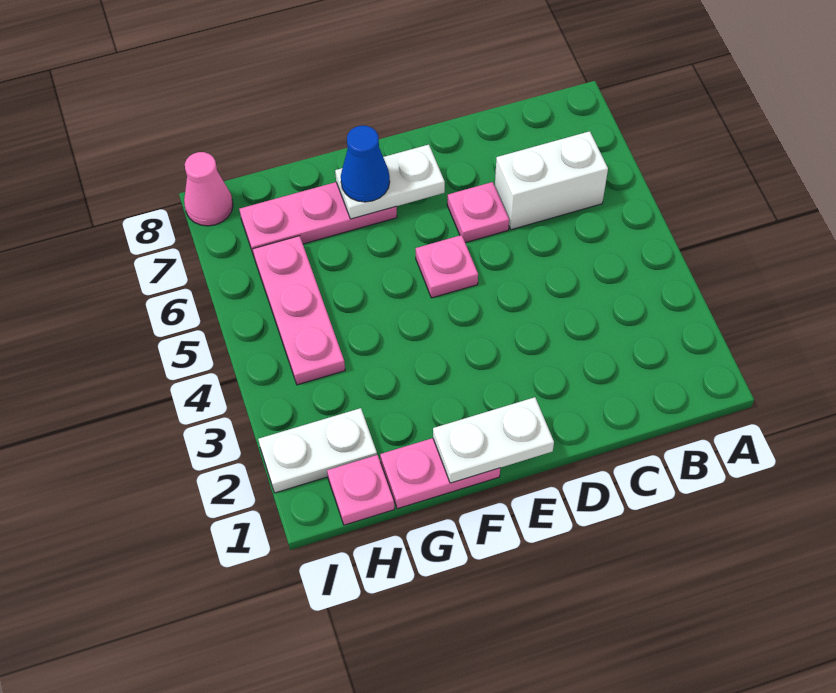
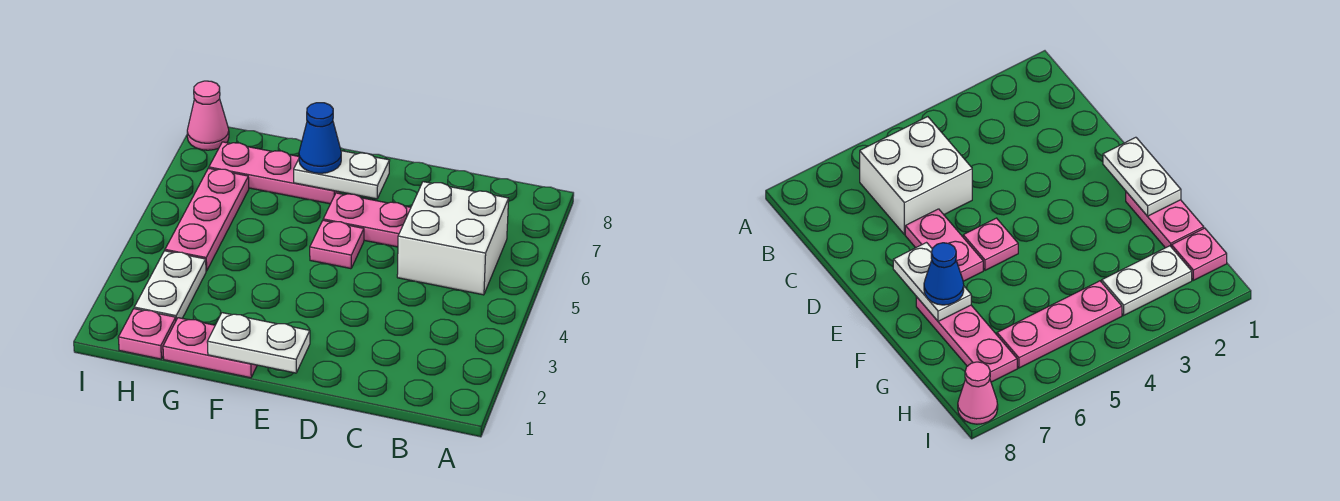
white brick B6:C6 level 1 -> white brick B5:C6 level 1
pink plate D6 level 1 -> pink plate D6:E6 level 1
white plate H2:I2 level 1 -> white plate H2:H3 level 1

